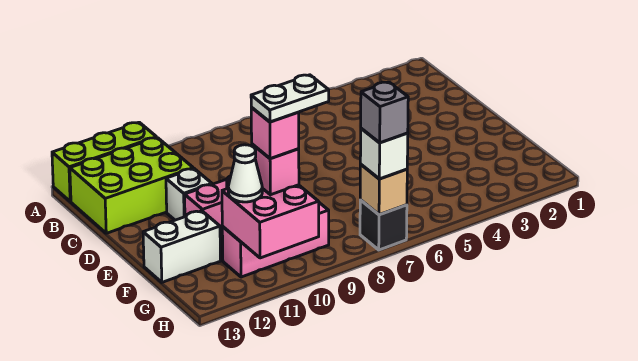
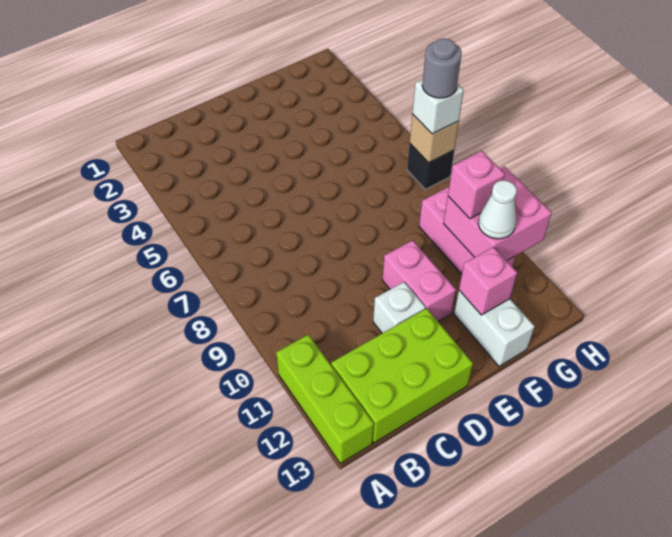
lime brick B11:C13 level 1 -> lime brick B12:D13 level 1
white plate G9:G10 level 5 -> none
pink brick G10 level 4 -> pink brick F12 level 2
grey brick H7 level 4 -> grey round brick H7 level 4

